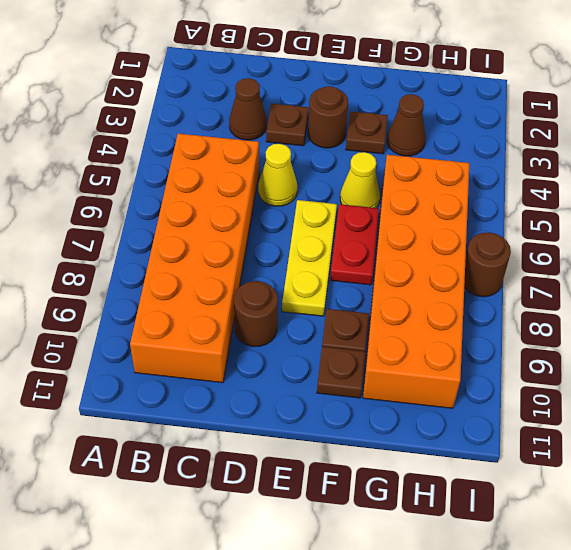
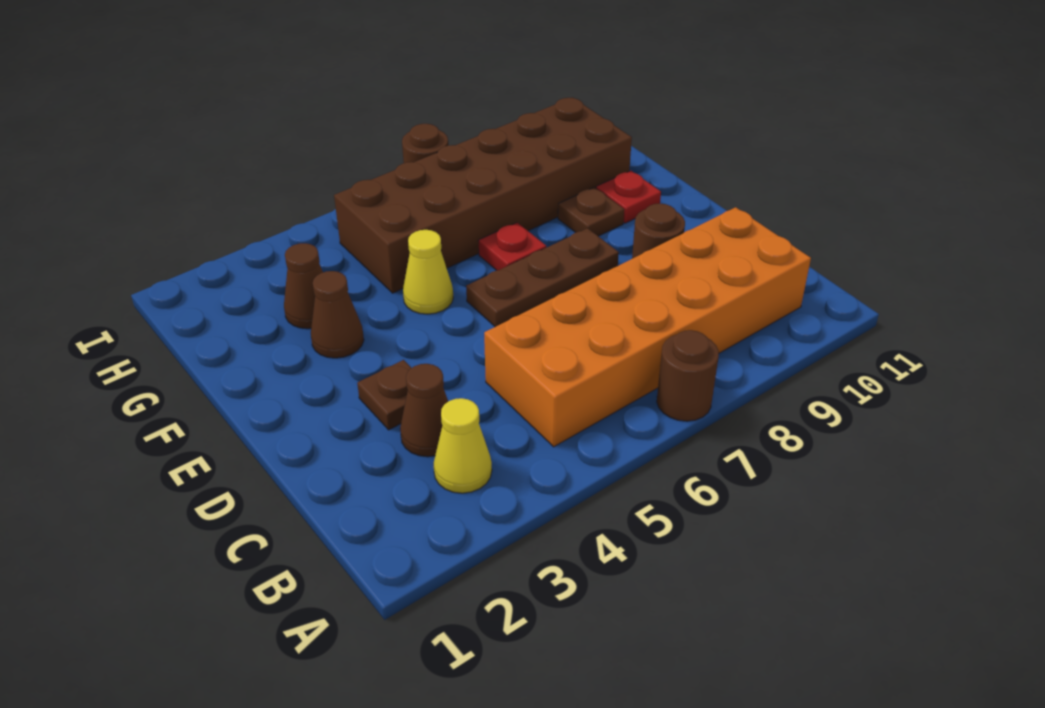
yellow cone D5 level 1 -> yellow cone B3 level 1
brown round brick E3 level 1 -> brown round brick A7 level 1
yellow plate E6:E8 level 1 -> brown plate E6:E8 level 1
brown plate F3 level 1 -> brown cone F3 level 1
red plate F6:F7 level 1 -> red plate F7 level 1
brown plate F10 level 1 -> red plate F10 level 1
orange brick G5:H10 level 1 -> brown brick G5:H10 level 1

